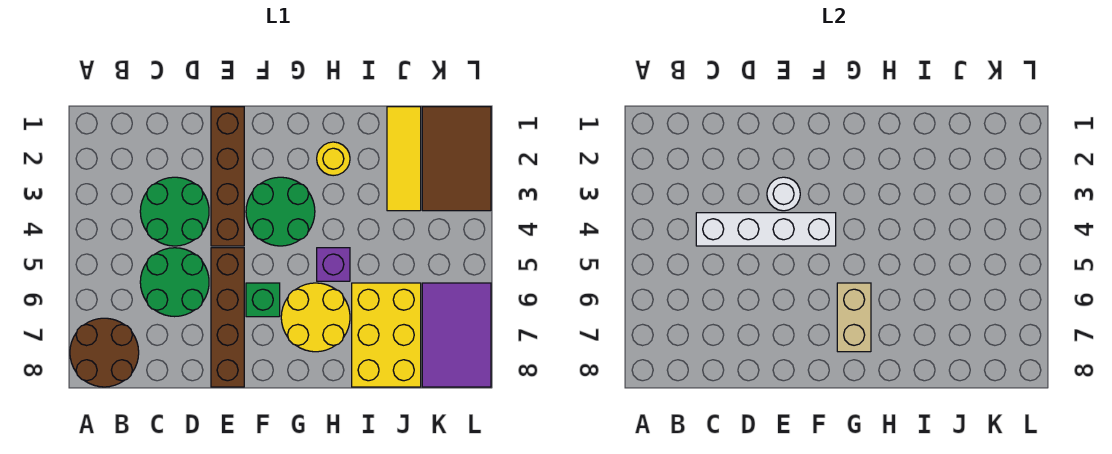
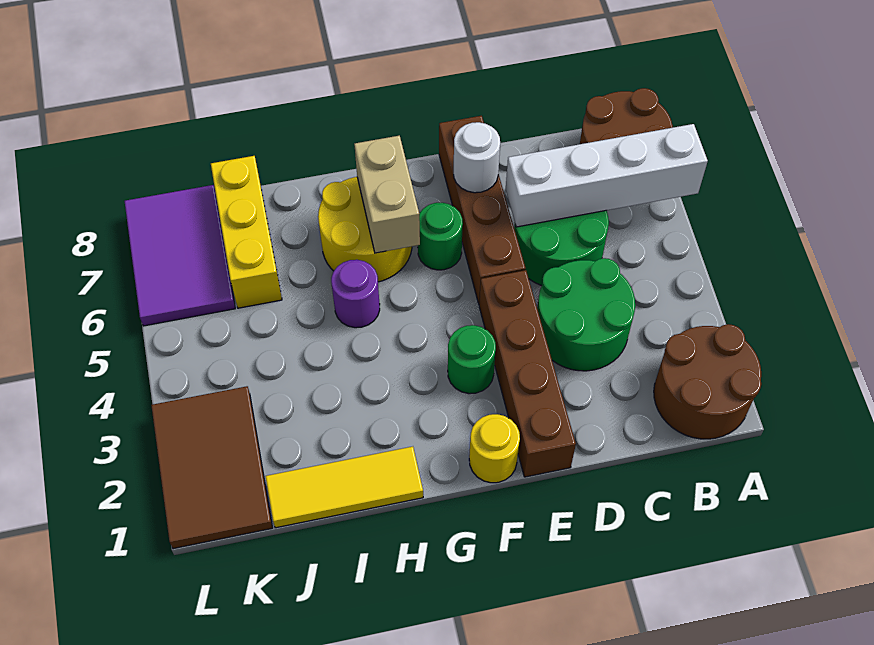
none -> brown round brick A1:B2 level 1
white brick C4:F4 level 2 -> white brick A6:D6 level 2
white round brick E3 level 2 -> white round brick E7 level 2
green round brick F3:G4 level 1 -> green round brick F3 level 1
green brick F6 level 1 -> green round brick F6 level 1
yellow round brick H2 level 1 -> yellow round brick F1 level 1
purple brick H5 level 1 -> purple round brick H5 level 1
yellow brick I6:J8 level 1 -> yellow brick J6:J8 level 1
yellow tile J1:J3 level 1 -> yellow tile H1:J1 level 1

